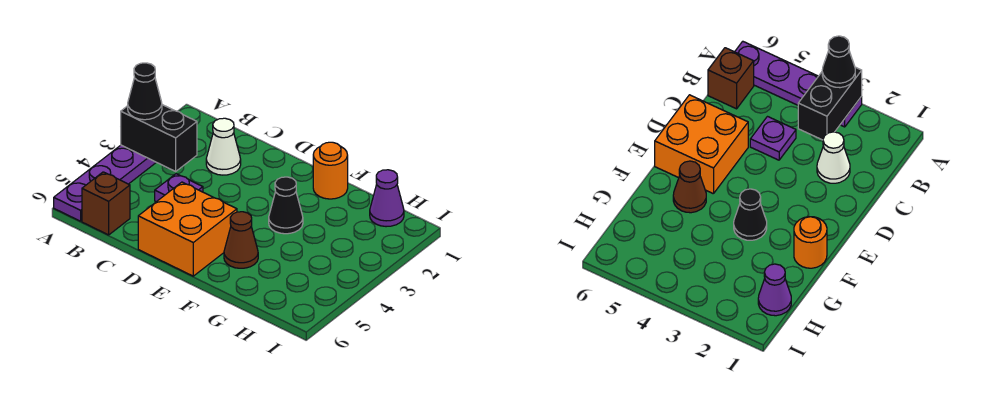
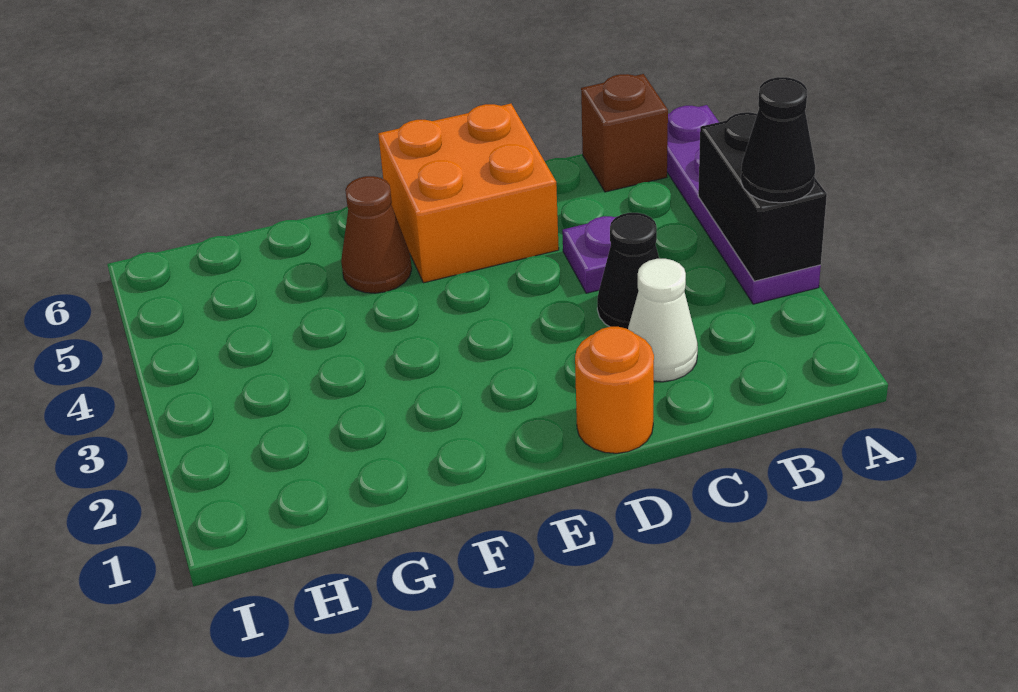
black brick A3:B3 level 2 -> black brick A3:A4 level 2
orange round brick F1 level 1 -> orange round brick D1 level 1
black cone F3 level 1 -> black cone C3 level 1
purple cone H1 level 1 -> none

